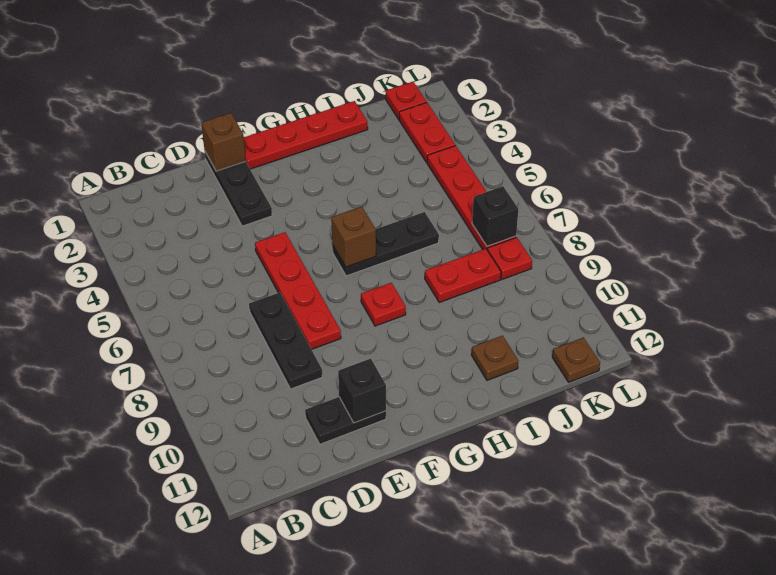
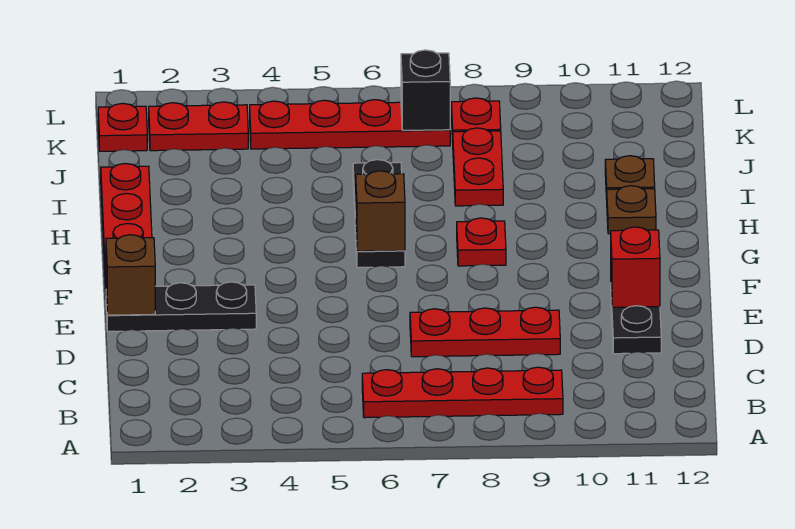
black plate D7:D9 level 1 -> red plate D7:D9 level 1
red plate E5:E8 level 1 -> red plate B6:B9 level 1
black brick E11 level 2 -> red brick E11 level 2
brown plate K12 level 1 -> brown plate H11 level 1

